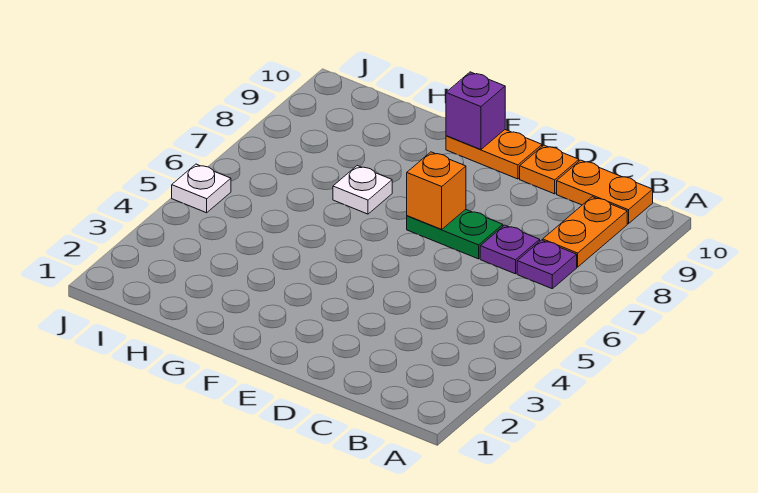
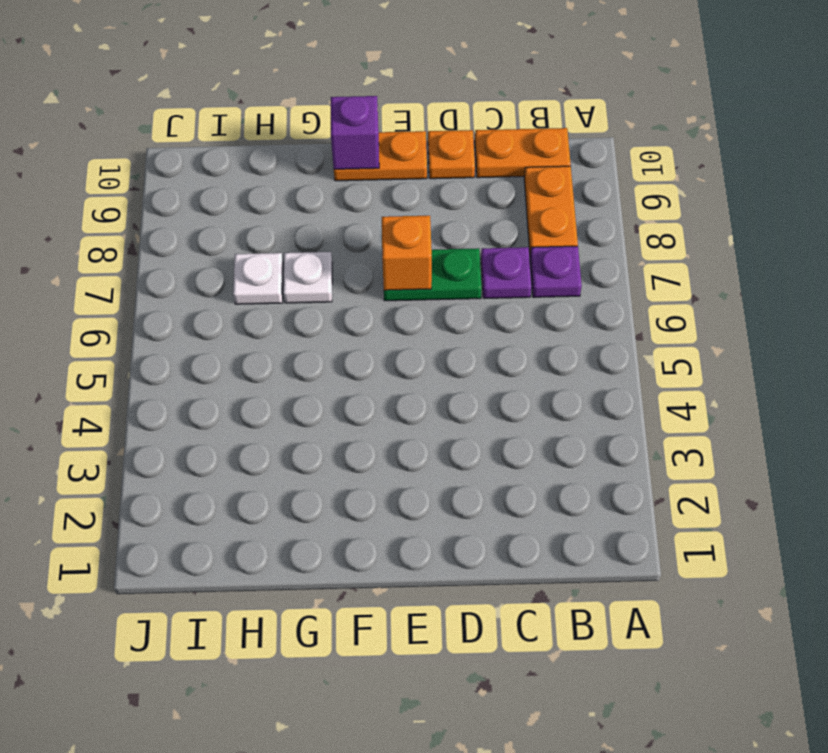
white plate J5 level 1 -> white plate H7 level 1

